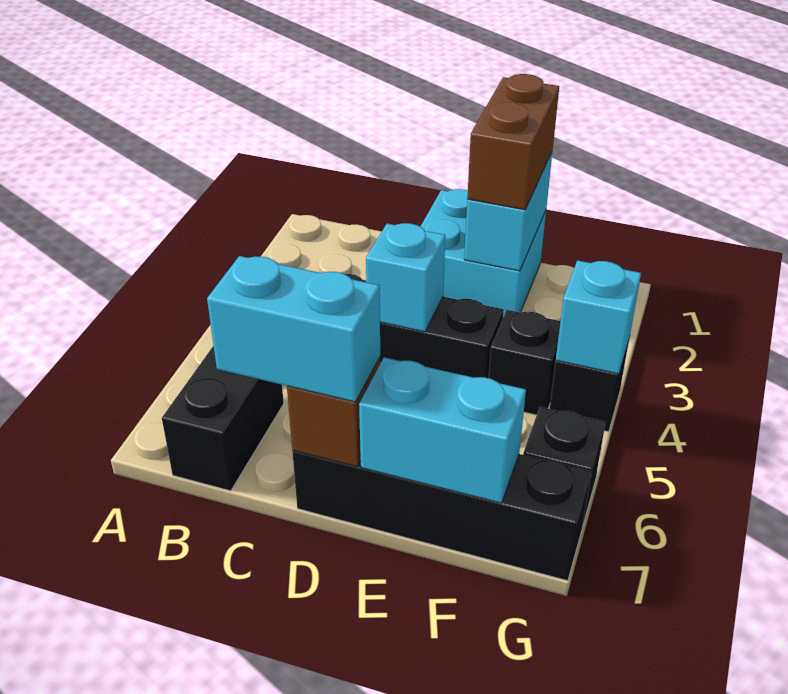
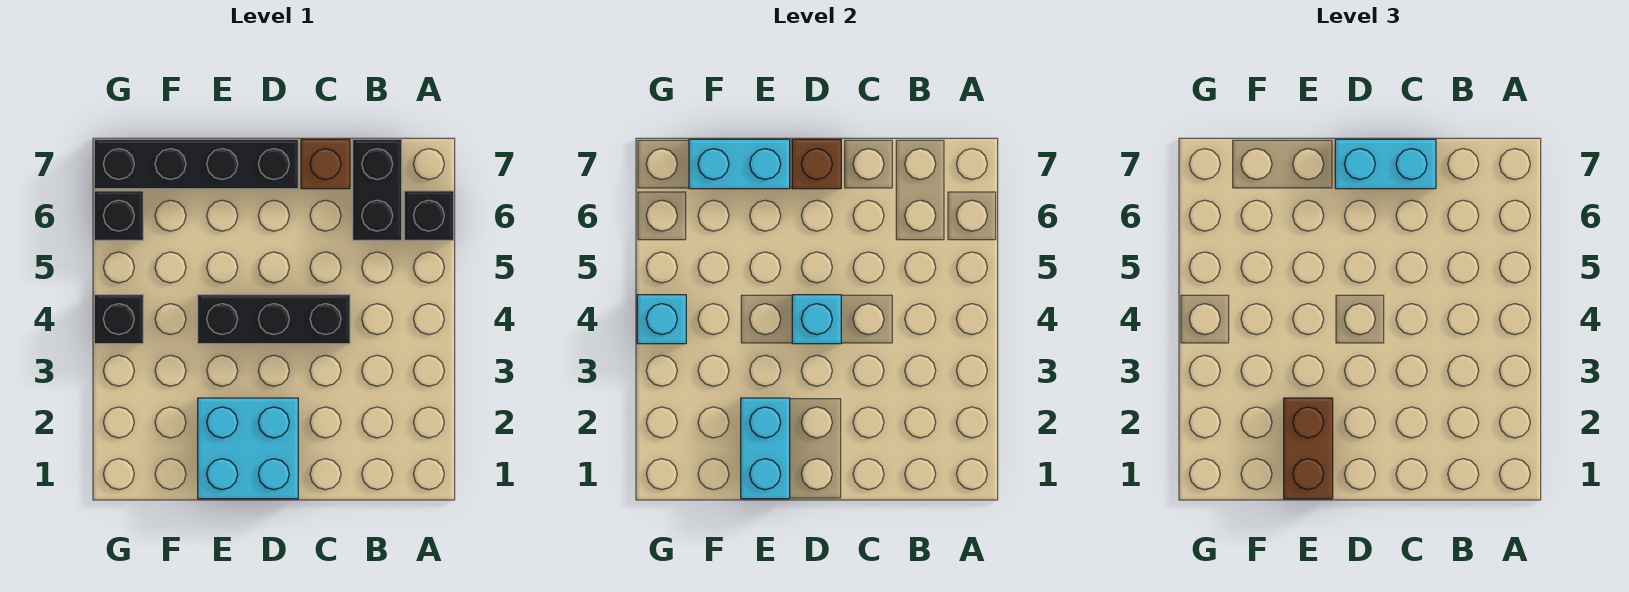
none -> brown brick C7 level 1
black brick F4 level 1 -> black brick A6 level 1

